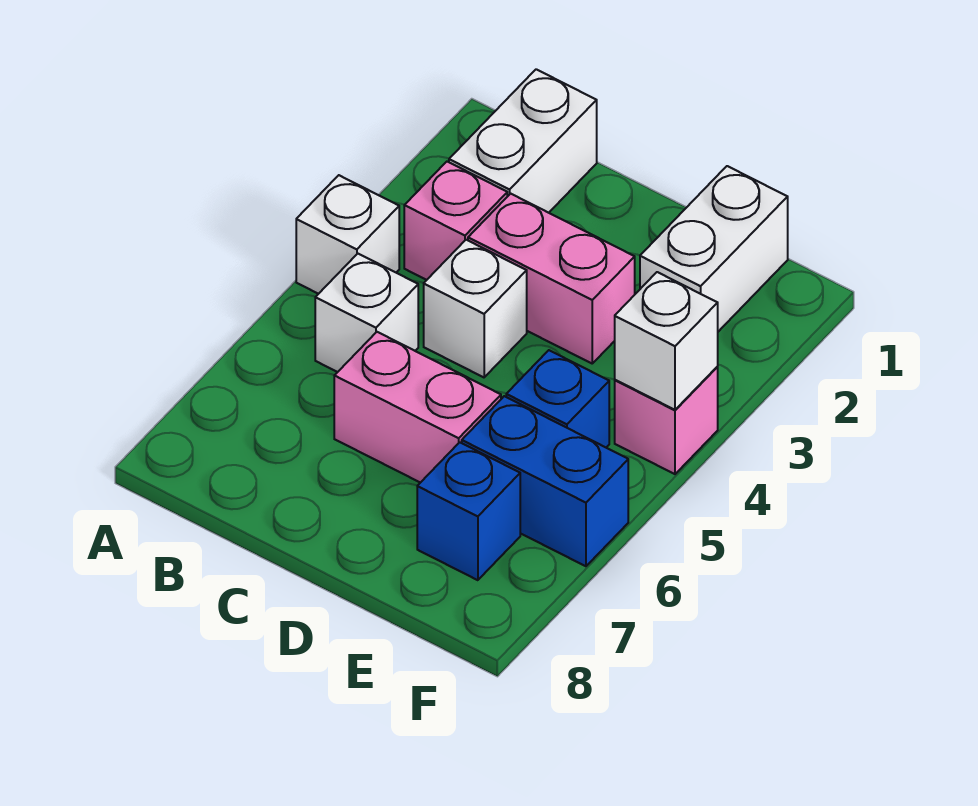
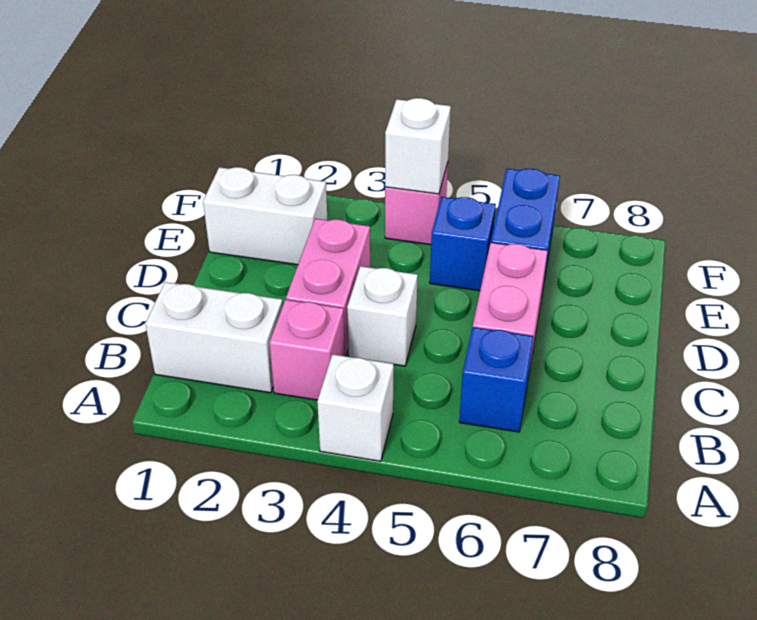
white brick B5 level 1 -> none
blue brick E7 level 1 -> blue brick B6 level 1

